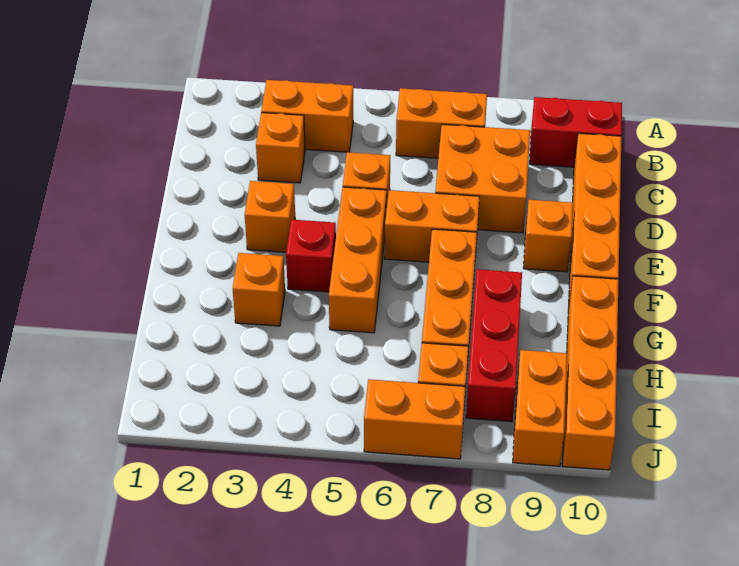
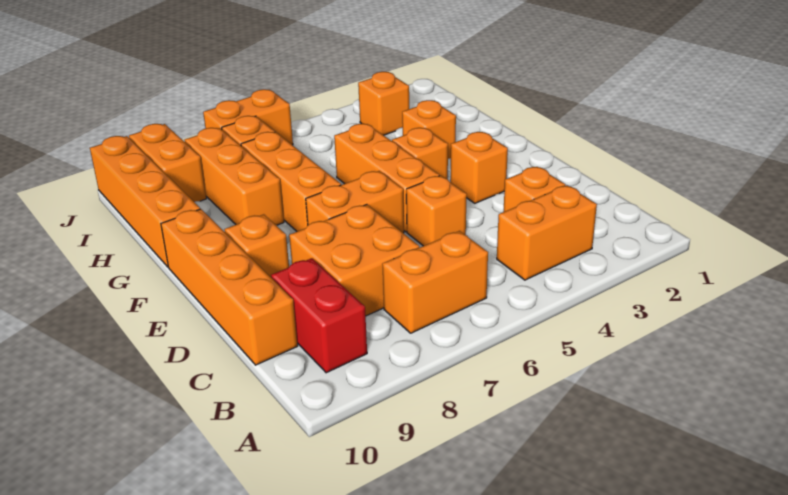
red brick B9:B10 level 1 -> red brick B9:C9 level 1
red brick F4 level 1 -> orange brick F4 level 1
red brick G8:I8 level 1 -> orange brick G8:I8 level 1
none -> orange brick I3 level 1

